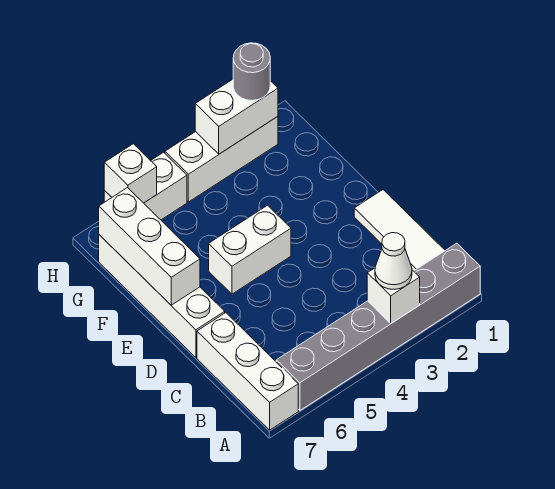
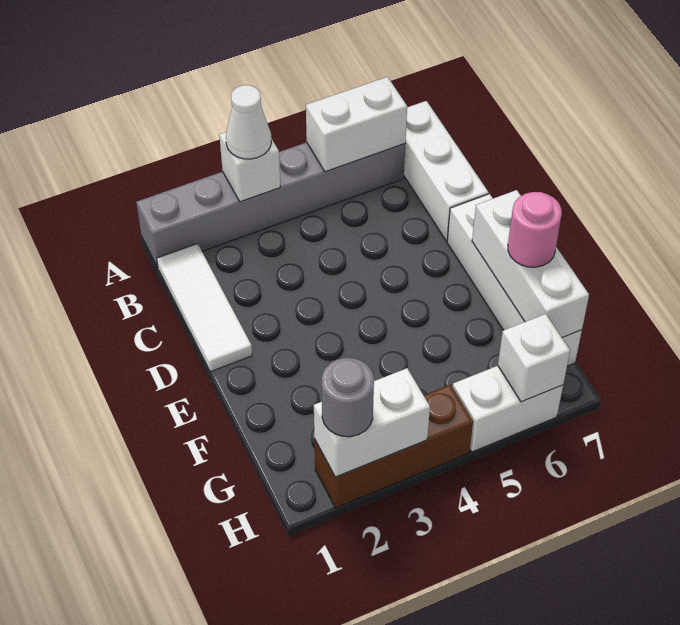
white brick E4:E5 level 1 -> white brick A5:A6 level 2
none -> pink round brick F7 level 3
white brick H2:H4 level 1 -> brown brick H2:H4 level 1

